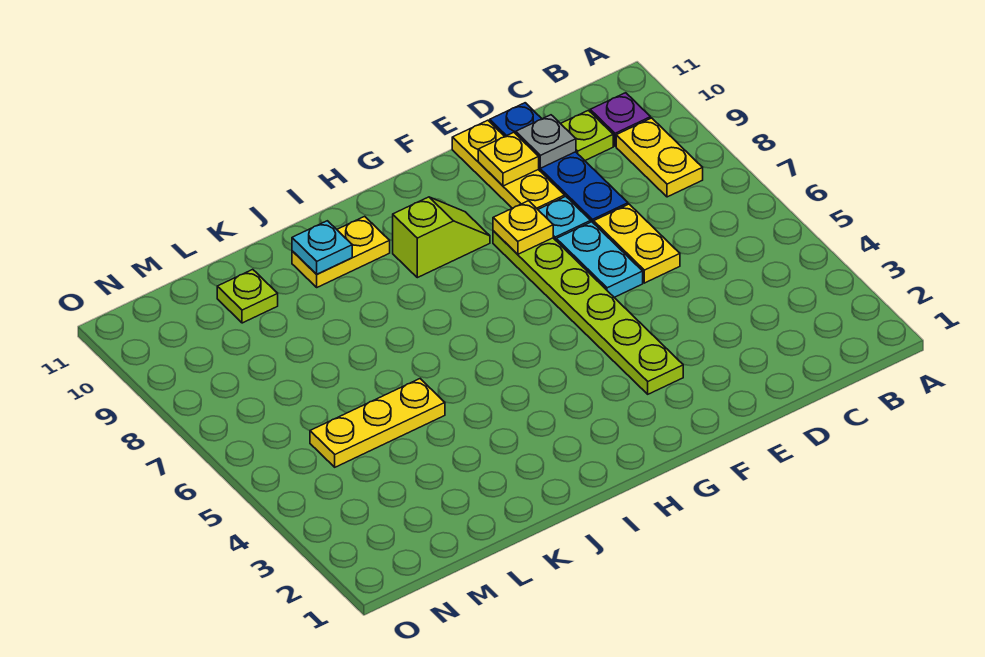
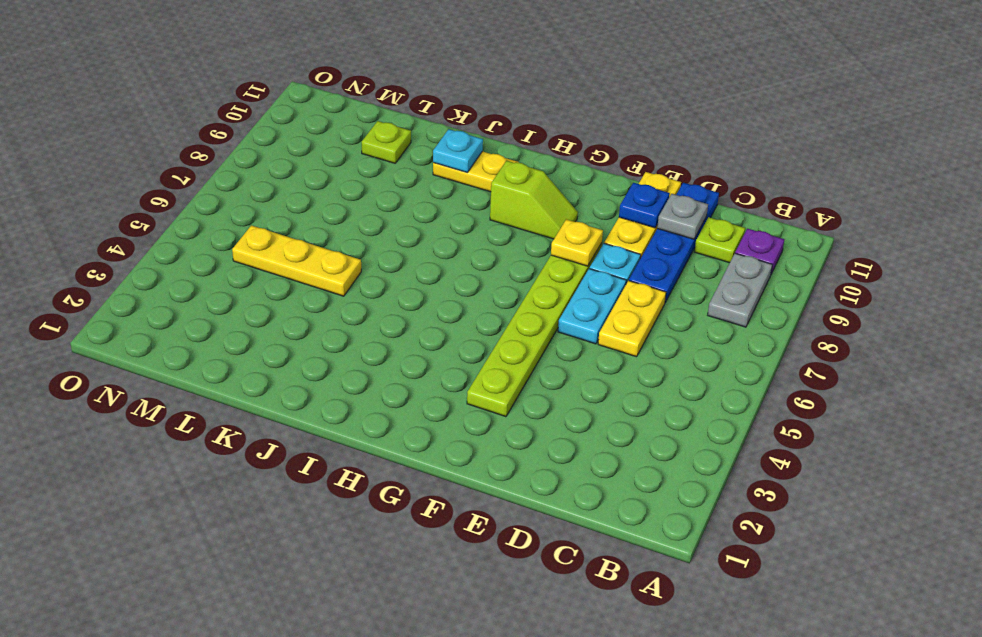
yellow plate B8:B9 level 1 -> grey plate B8:B9 level 1
yellow plate E10 level 2 -> blue plate E10 level 2

